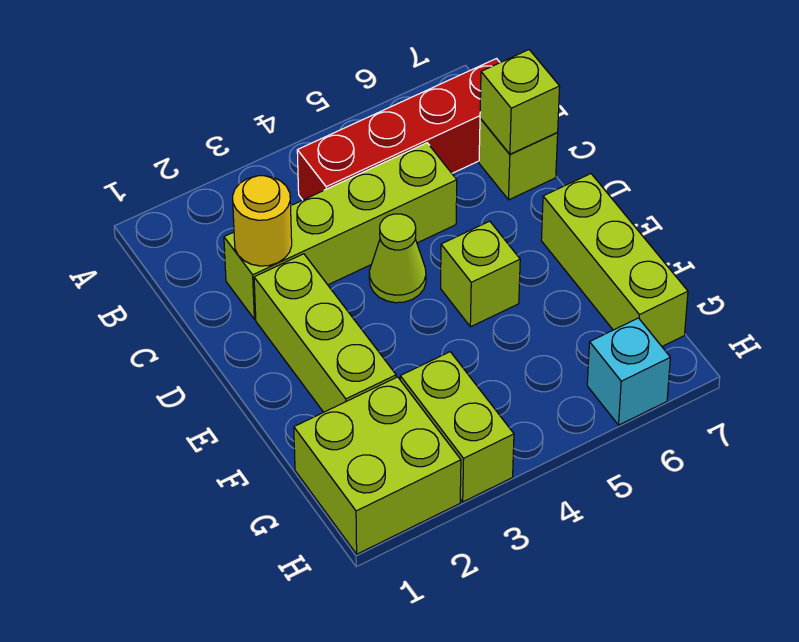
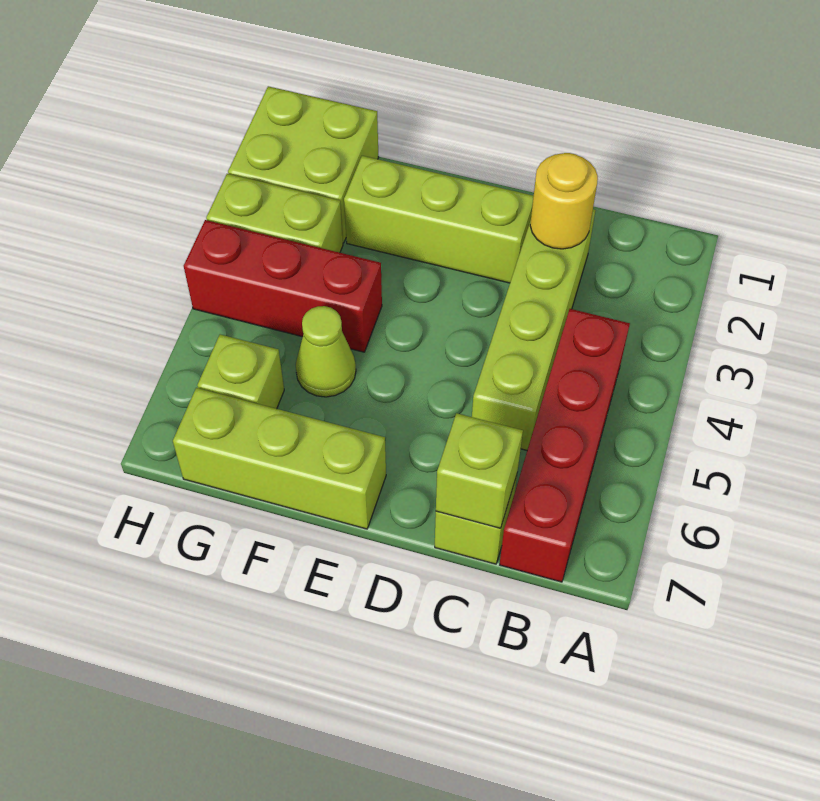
lime cone D4 level 1 -> lime cone F5 level 1
lime brick E5 level 1 -> lime brick G6 level 1
none -> red brick F4:H4 level 1
cyan brick H6 level 1 -> none

